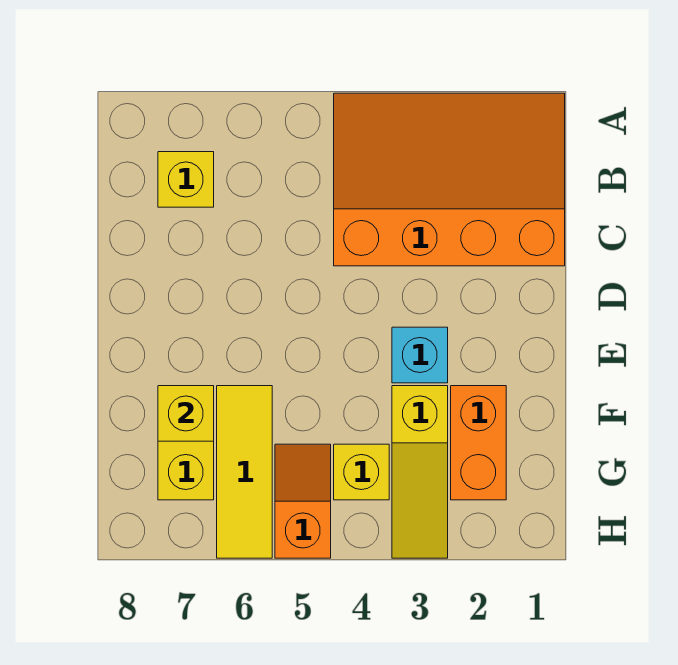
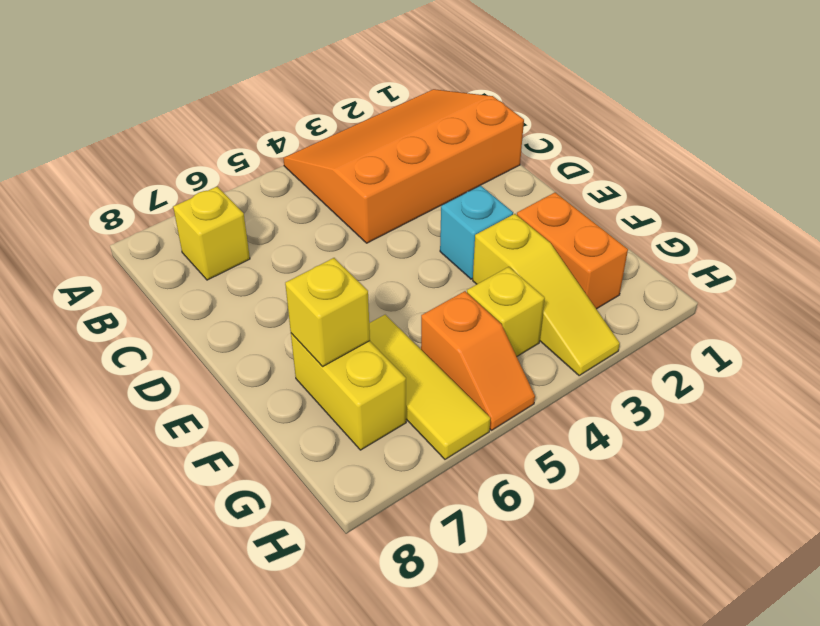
orange slope G5:H5 level 1 top H -> orange slope G5:H5 level 1 top G

